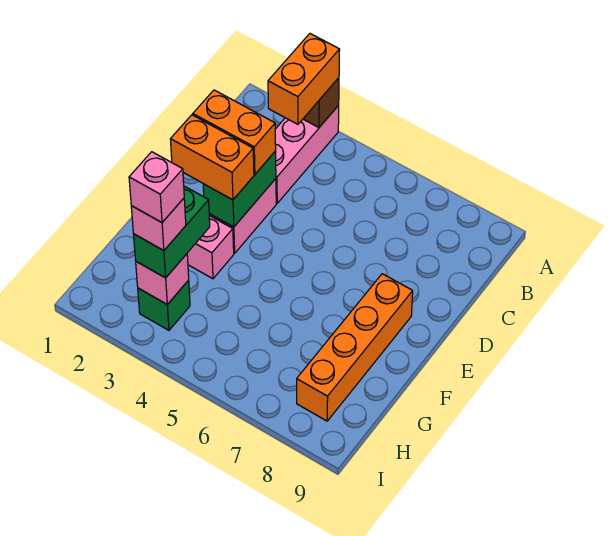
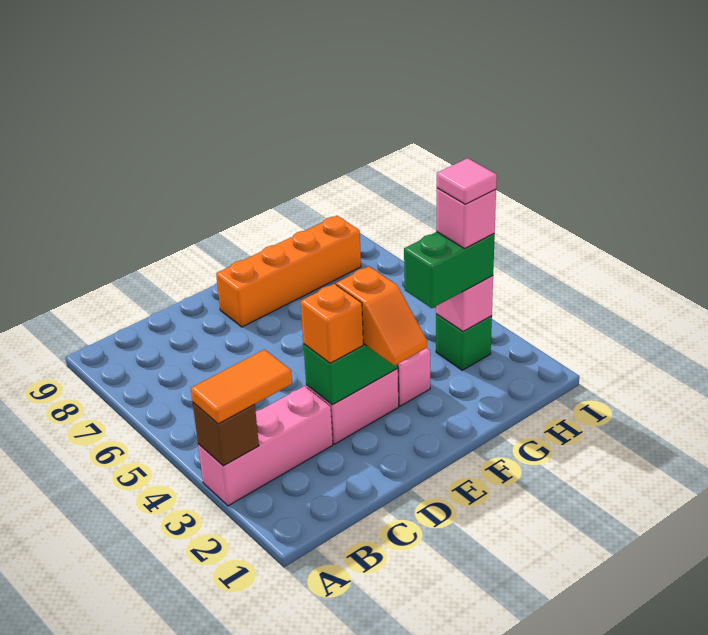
orange brick A3:B3 level 3 -> orange tile A3:B3 level 3
orange brick D2:D3 level 3 -> orange brick D3 level 3
orange brick E2:E3 level 3 -> orange slope E2:E3 level 3 top 3
pink brick H3 level 5 -> pink tile H3 level 5

